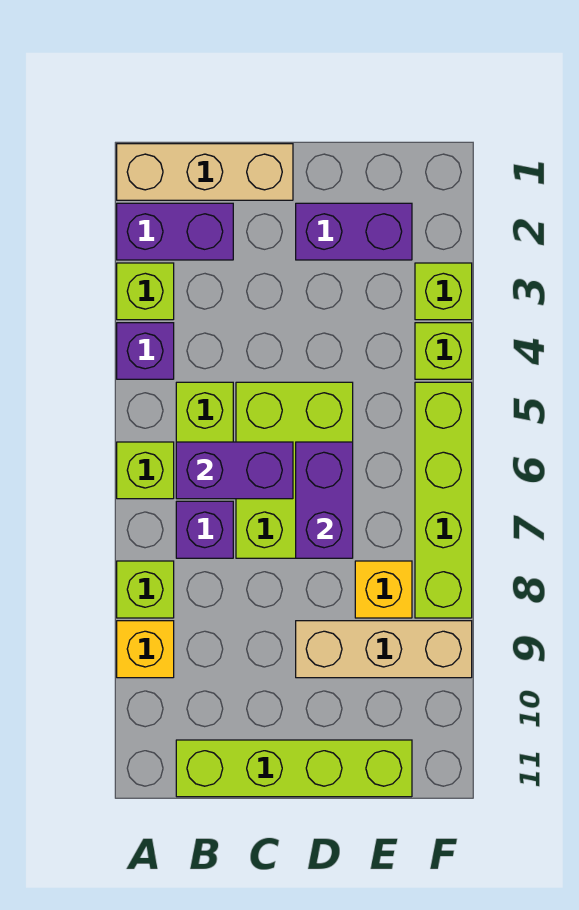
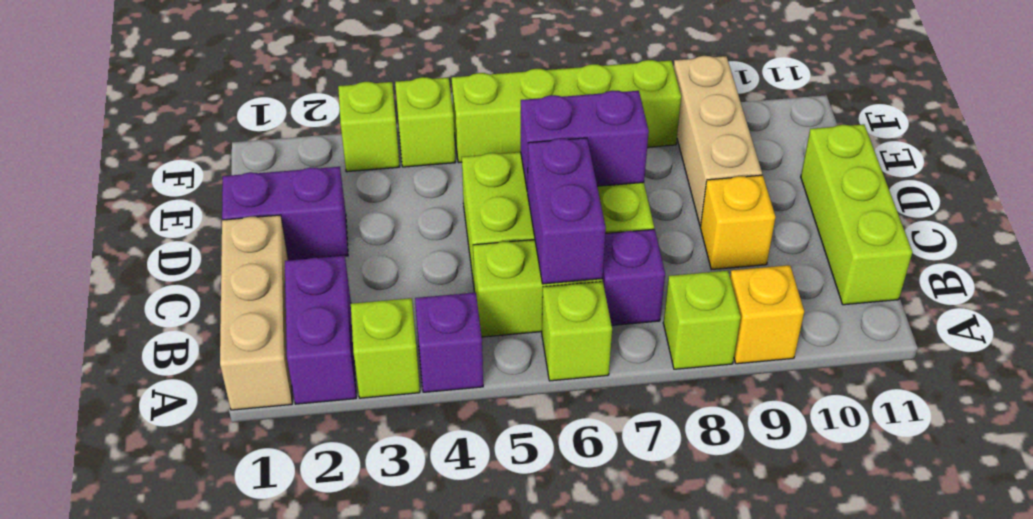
lime brick B11:E11 level 1 -> lime brick B11:D11 level 1
purple brick D2:E2 level 1 -> purple brick D1:D2 level 1
yellow brick E8 level 1 -> yellow brick C9 level 1

